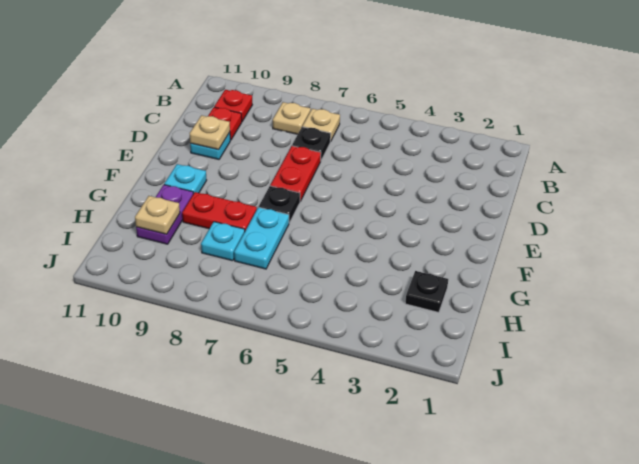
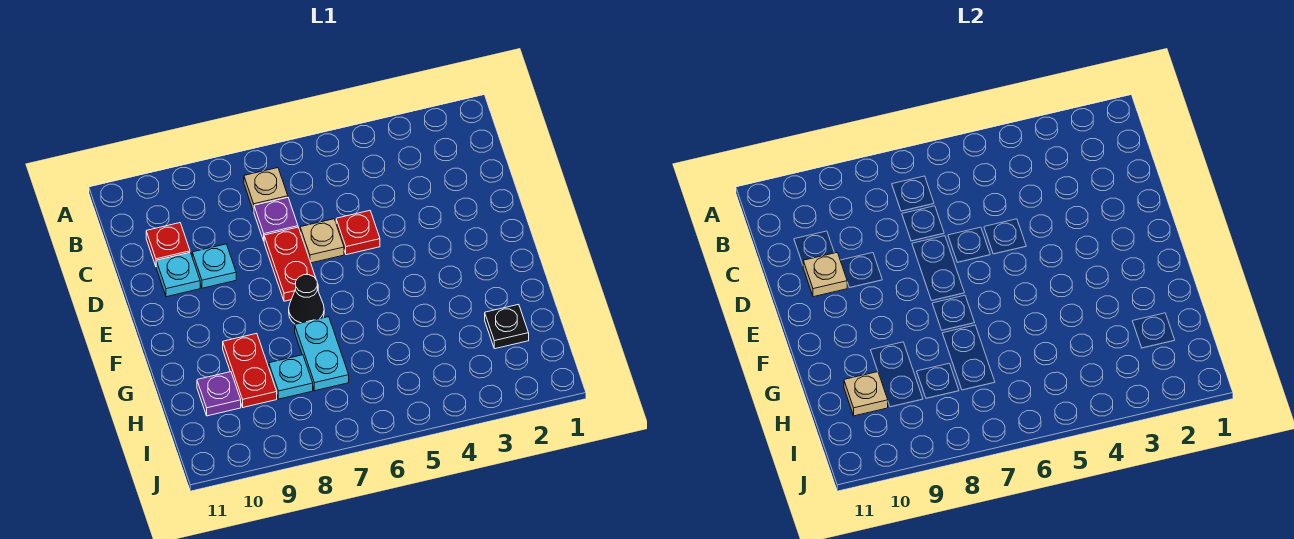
tan plate B8 level 1 -> tan plate D6 level 1
red plate B10 level 1 -> red plate D5 level 1
black plate C7 level 1 -> purple plate C7 level 1
black plate F7 level 1 -> black cone F7 level 1
cyan plate F10 level 1 -> cyan plate D9 level 1
red plate G8:G9 level 1 -> red plate G9:H9 level 1
purple plate G10:H10 level 1 -> purple plate H10 level 1

